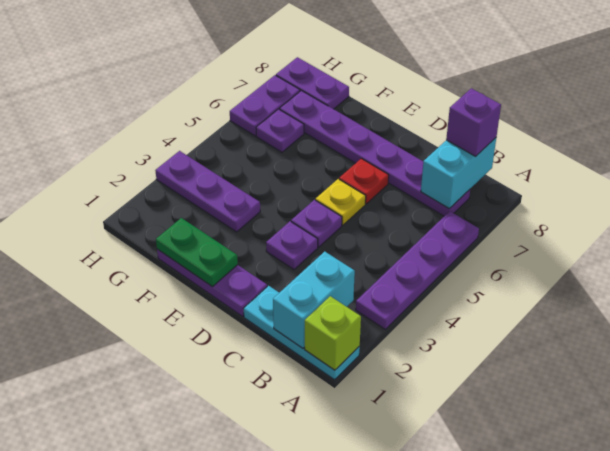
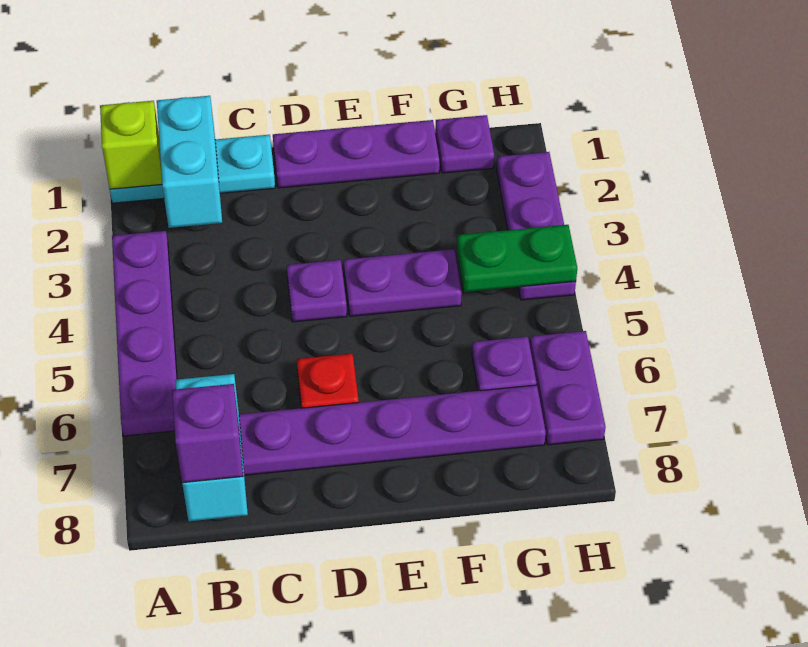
purple plate D3 level 1 -> purple plate G1 level 1
yellow plate D5 level 1 -> none
green plate E1:F1 level 2 -> green plate G4:H4 level 2
purple plate F3:H3 level 1 -> purple plate H2:H4 level 1
purple plate G8:H8 level 1 -> purple plate E4:F4 level 1

